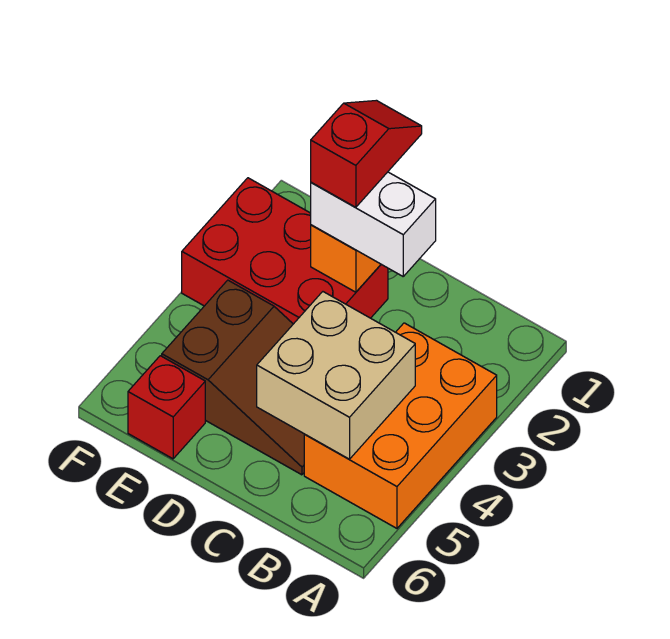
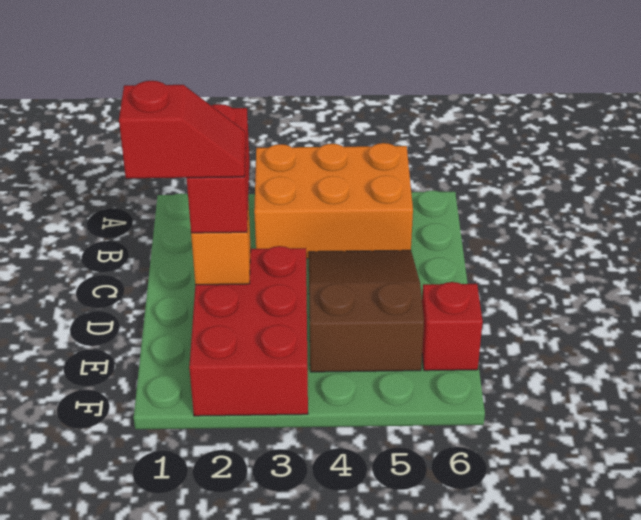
tan brick B4:C5 level 2 -> none
white brick C2:D2 level 3 -> red brick C2:D2 level 3
red slope D1:D2 level 4 top 2 -> red slope D1:D2 level 4 top 1

